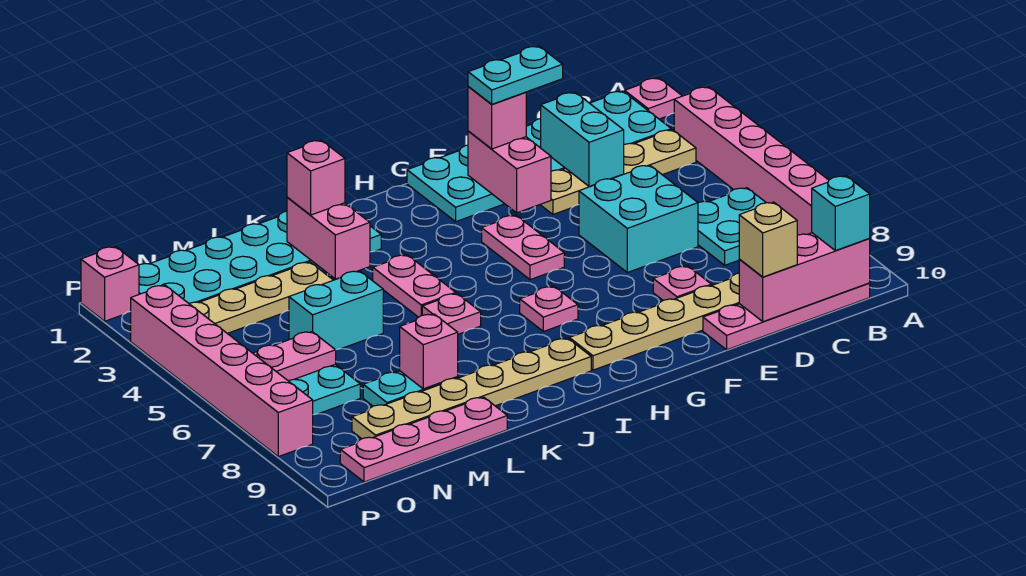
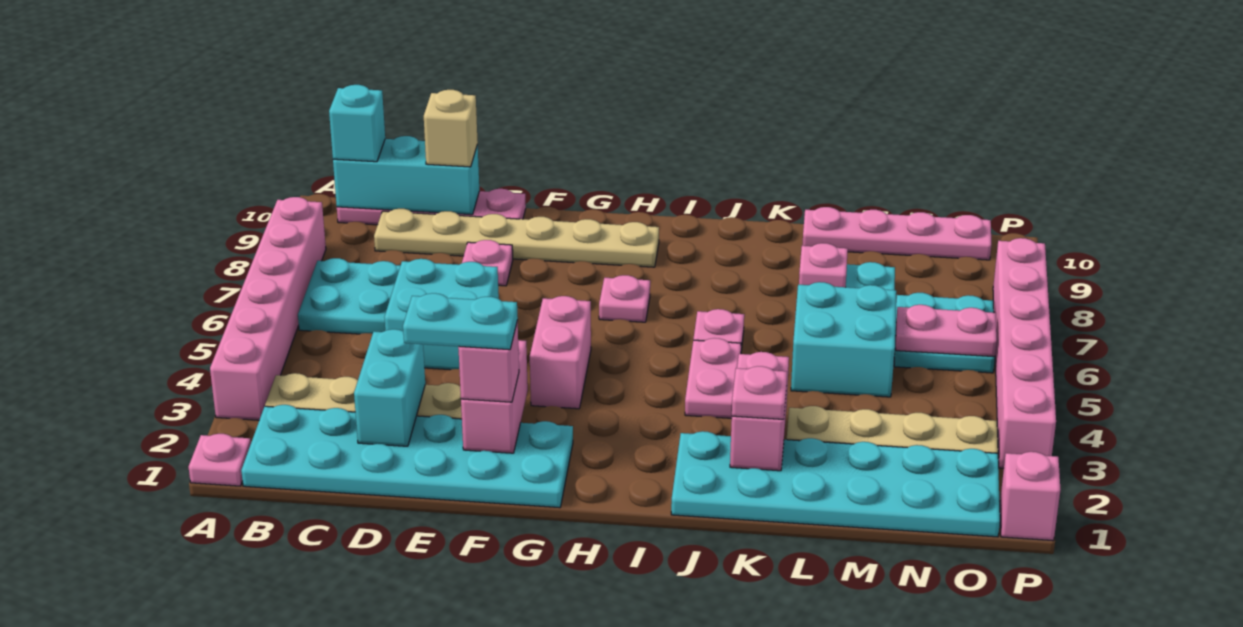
pink brick B10:D10 level 2 -> cyan brick B10:D10 level 2
pink plate G4:G5 level 1 -> pink brick G4:G5 level 1
tan plate I9:N9 level 1 -> none
pink brick K2 level 3 -> pink plate K2 level 3
cyan brick L5:M5 level 1 -> cyan brick L5:M6 level 1
pink brick L8 level 2 -> pink plate L8 level 2

